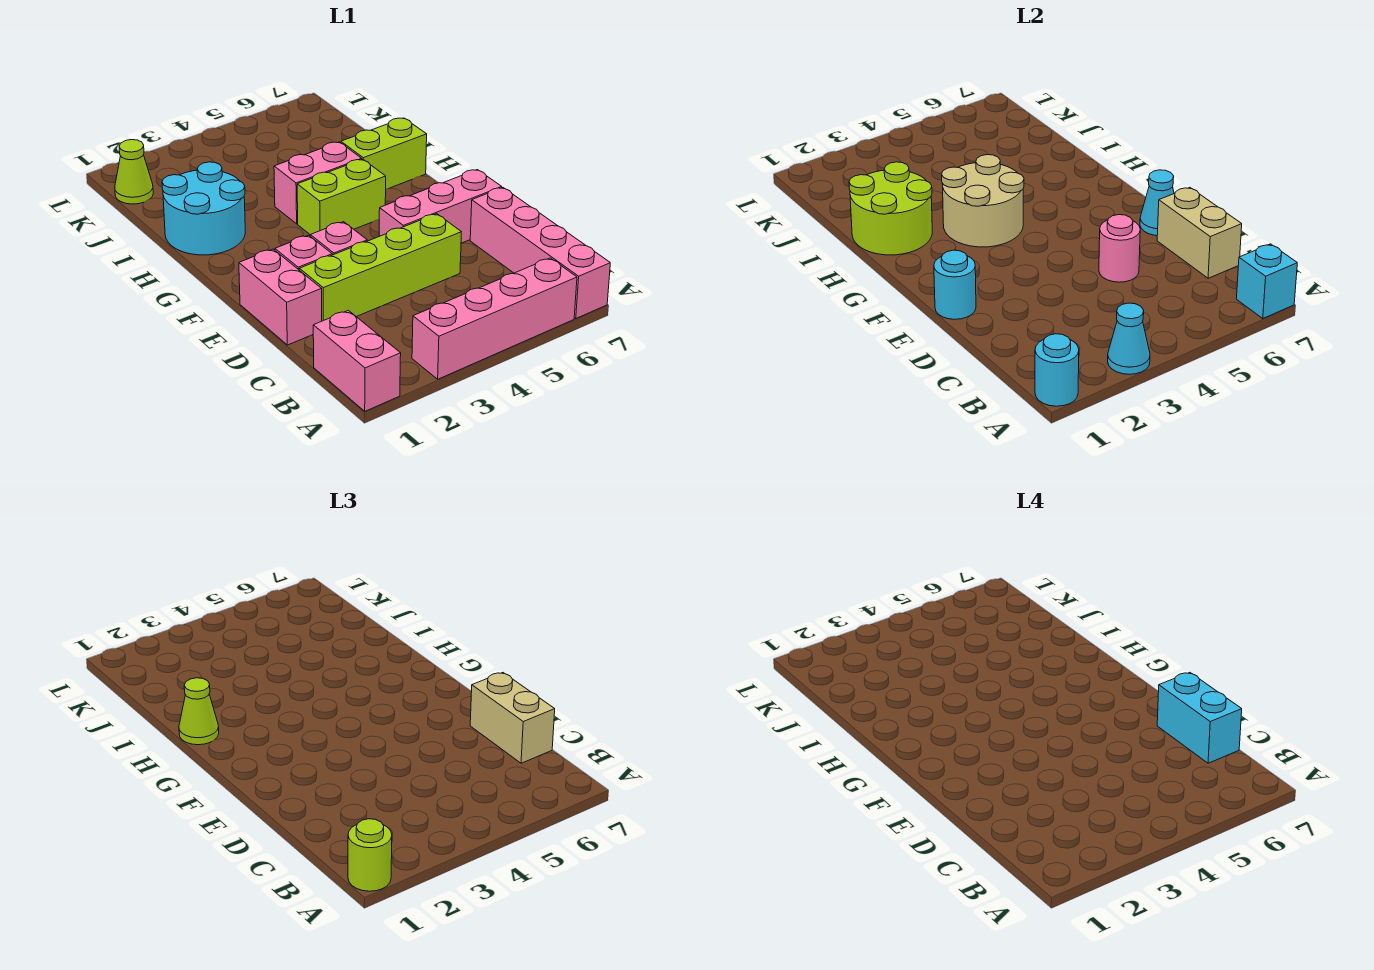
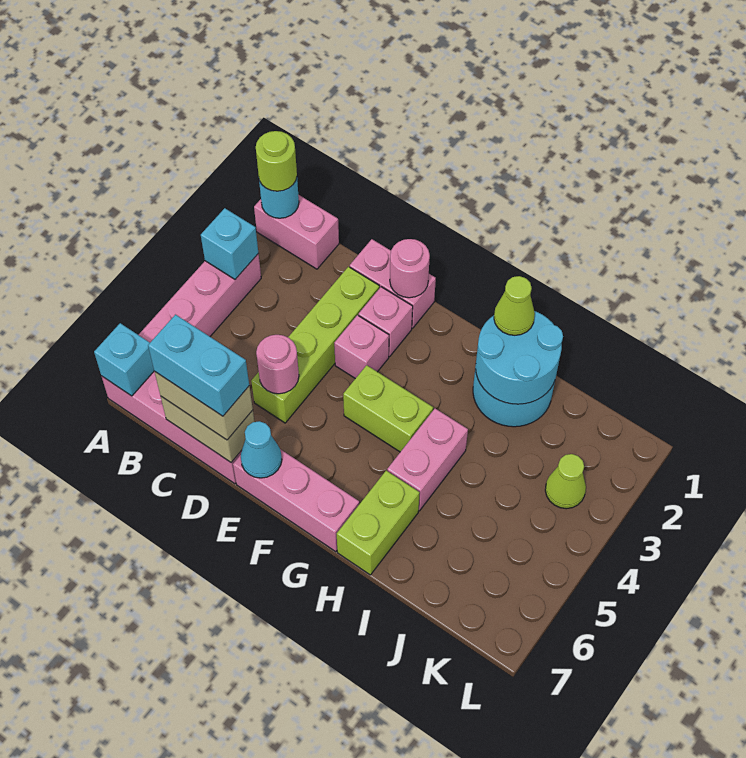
cyan cone A3 level 2 -> cyan brick A3 level 2
cyan round brick E1 level 2 -> pink round brick E1 level 2
pink brick E5:E7 level 1 -> pink brick E7:G7 level 1
tan round brick G3:H4 level 2 -> none
lime brick G4:G5 level 1 -> lime brick F4:G4 level 1
lime round brick H1:I2 level 2 -> cyan round brick H1:I2 level 2
lime cone K1 level 1 -> lime cone K3 level 1

